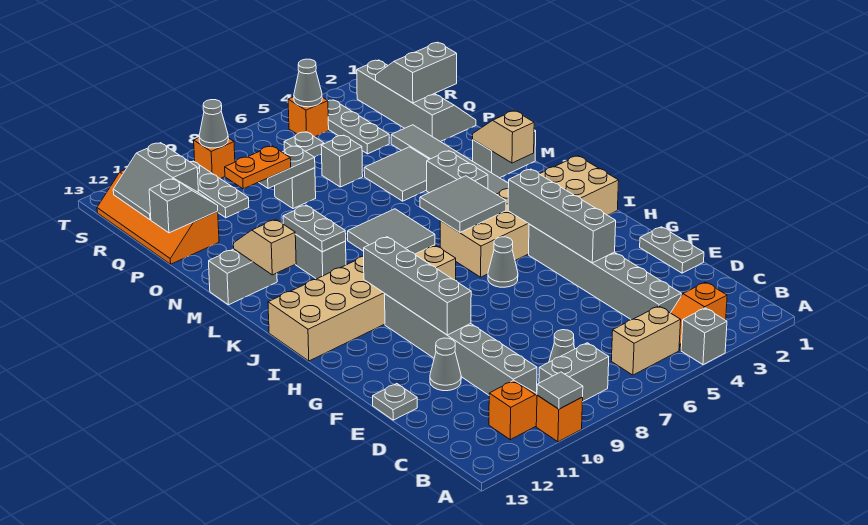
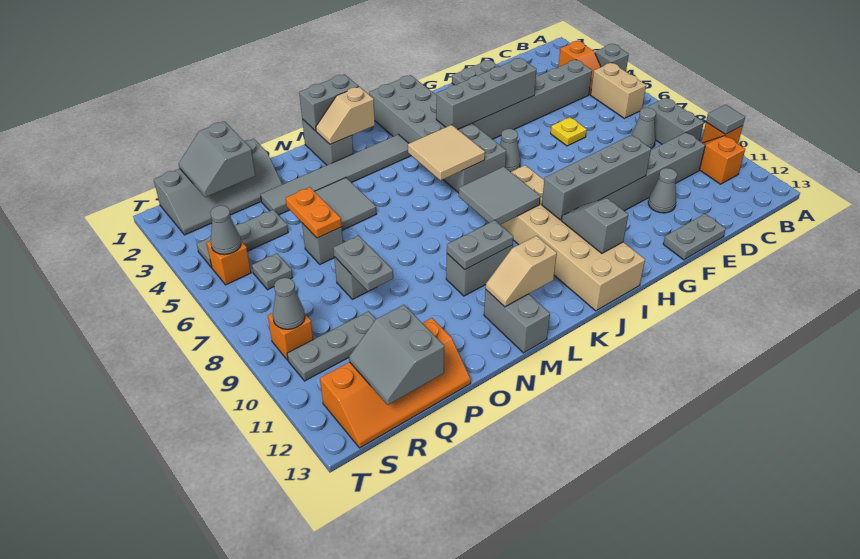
none -> yellow plate E6 level 1
grey plate E13 level 1 -> grey plate E13:F13 level 1
tan brick I1:J6 level 1 -> grey brick I1:J6 level 1
grey tile J5:K6 level 2 -> tan tile J5:K6 level 2
grey brick L4:M4 level 1 -> grey brick L1:M1 level 2
grey slope P1:S2 level 1 top 2 -> grey slope P1:S2 level 1 top 1
orange plate P9:P10 level 3 -> orange plate P5:P6 level 2
grey slope P12:P13 level 2 top 13 -> grey slope I11:I12 level 2 top 12
grey slope Q12:R13 level 2 top 12 -> grey slope Q12:R13 level 2 top Q

